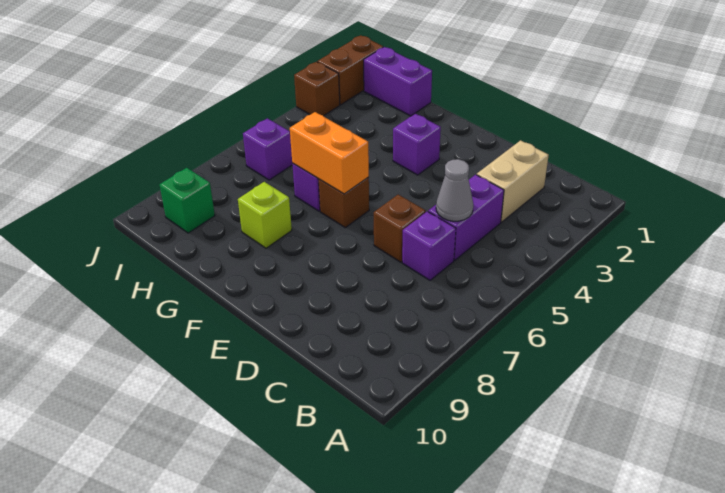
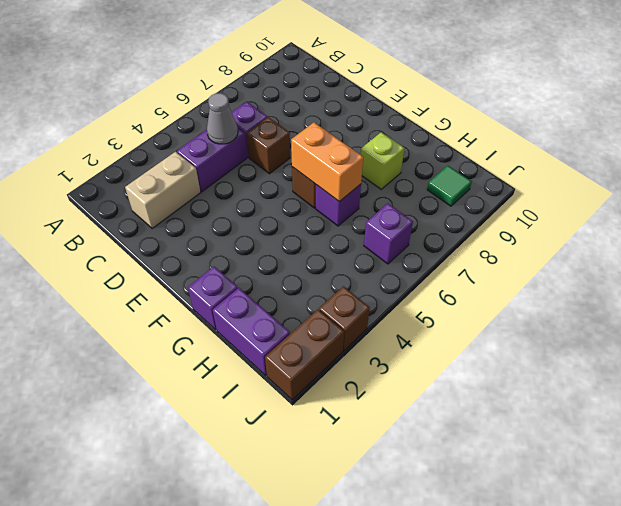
purple brick F3 level 1 -> purple brick G1 level 1
green brick I9 level 1 -> green tile I9 level 1

